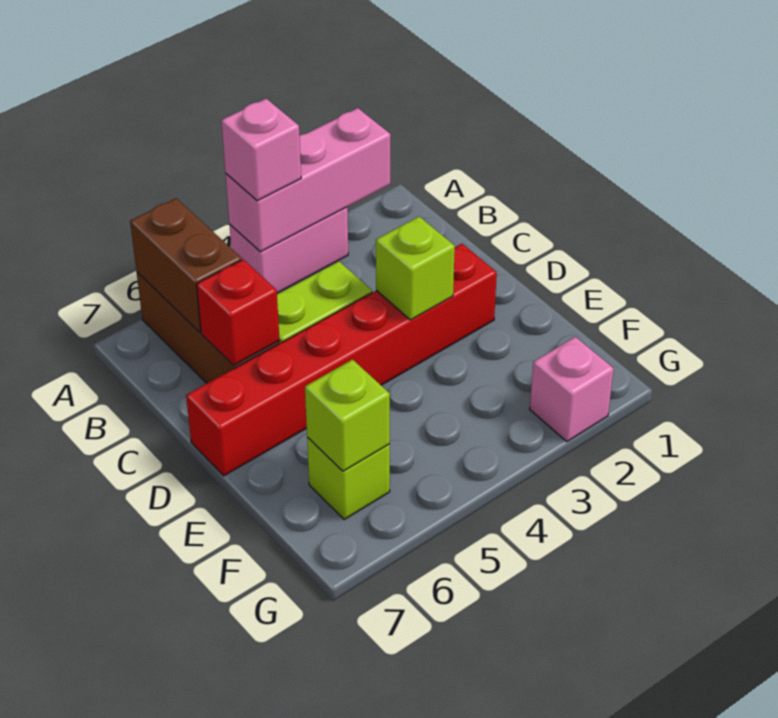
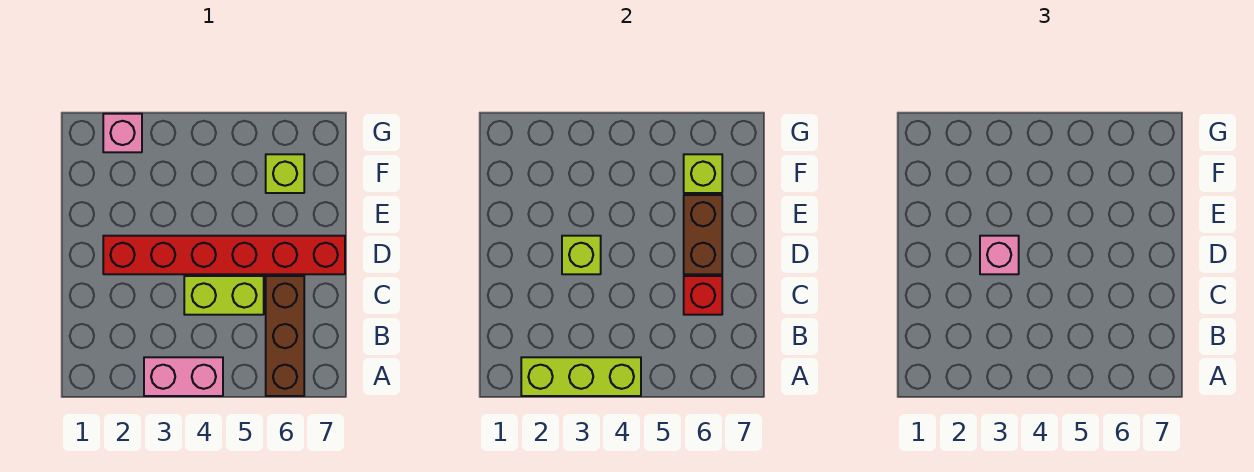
pink brick A2:A4 level 2 -> lime brick A2:A4 level 2
pink brick A4 level 3 -> pink brick D3 level 3
brown brick A6:B6 level 2 -> brown brick D6:E6 level 2

